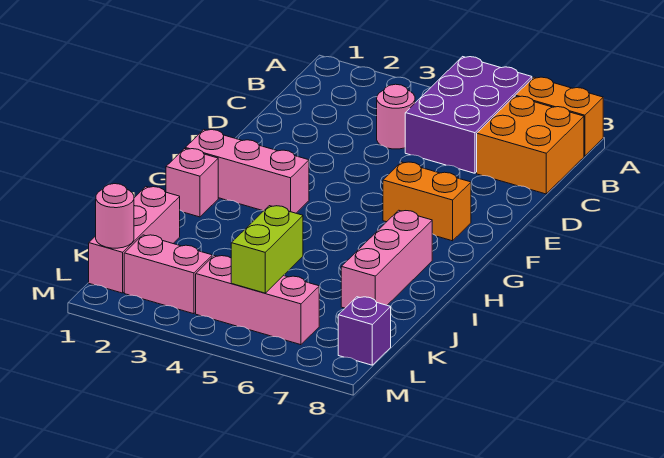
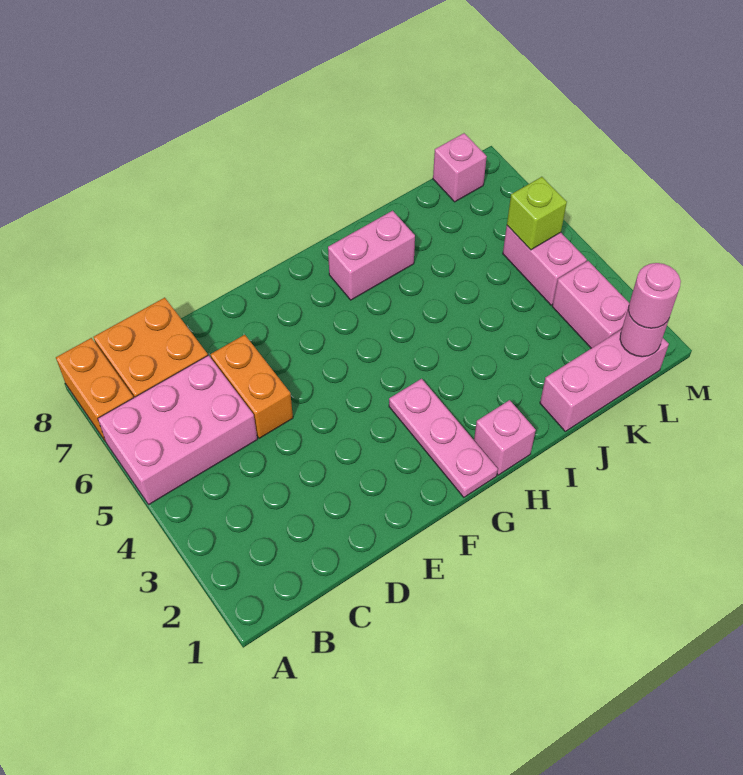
purple brick A5:C6 level 1 -> pink brick A5:C6 level 1
pink round brick C4 level 1 -> pink round brick L1 level 3
orange brick F6:F7 level 1 -> orange brick D5:D6 level 1
pink brick G1:G3 level 1 -> pink plate G1:G3 level 1
pink brick H7:J7 level 1 -> pink brick H7:I7 level 1
lime brick K5:L5 level 2 -> lime brick L5 level 2
pink brick L4:L6 level 1 -> pink brick L4:L5 level 1
purple brick L8 level 1 -> pink brick L8 level 1

